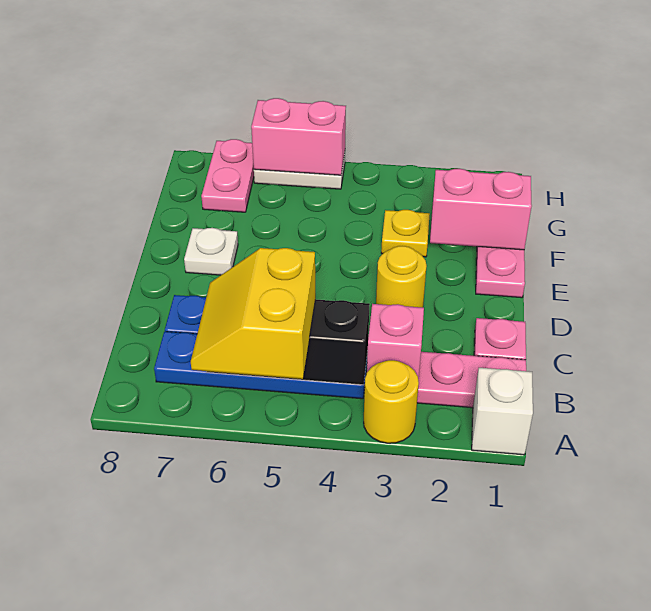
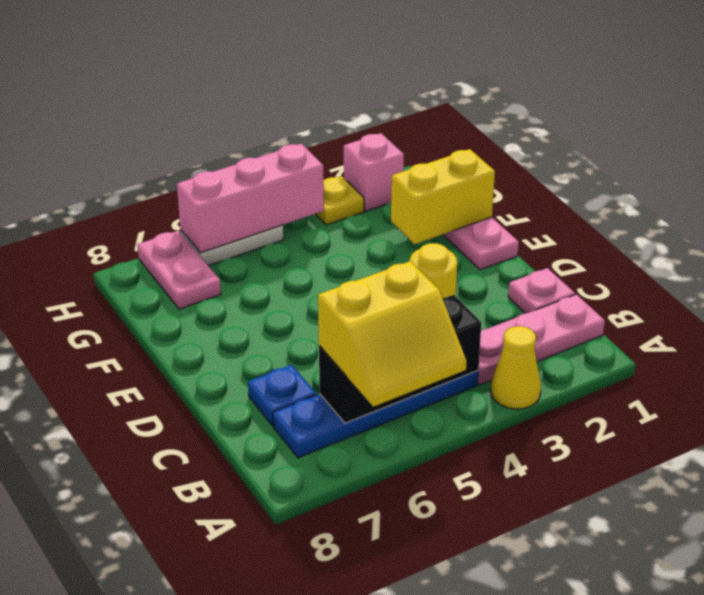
white brick A1 level 1 -> none
yellow round brick A3 level 1 -> yellow cone A3 level 1
yellow slope A5:B6 level 3 top 5 -> yellow slope A5:B6 level 3 top B
pink brick B3 level 2 -> pink brick H2 level 1
white plate E7 level 1 -> none
pink brick F1:F2 level 2 -> yellow brick F1:F2 level 2
yellow plate F3 level 1 -> yellow plate H3 level 1
pink brick H5:H6 level 2 -> pink brick H4:H6 level 2

